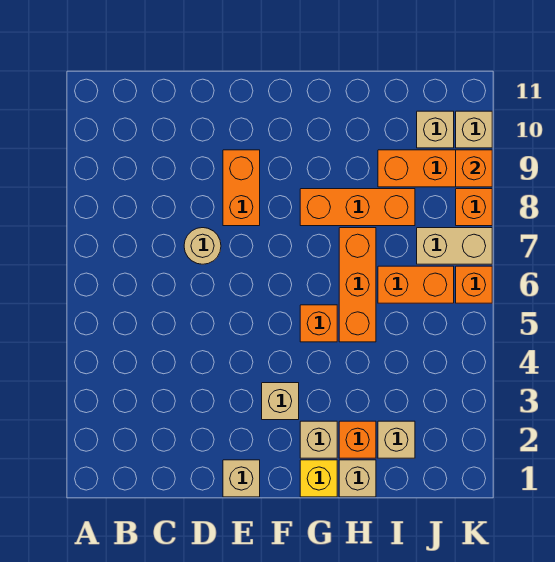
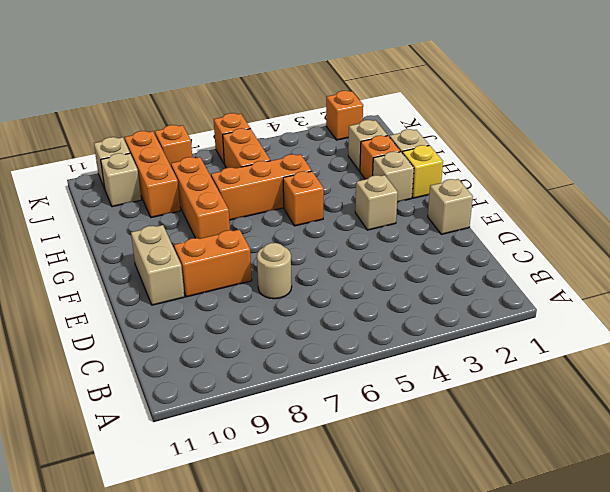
tan brick J7:K7 level 1 -> tan brick E10:F10 level 1
orange brick K9 level 2 -> orange brick K2 level 1

